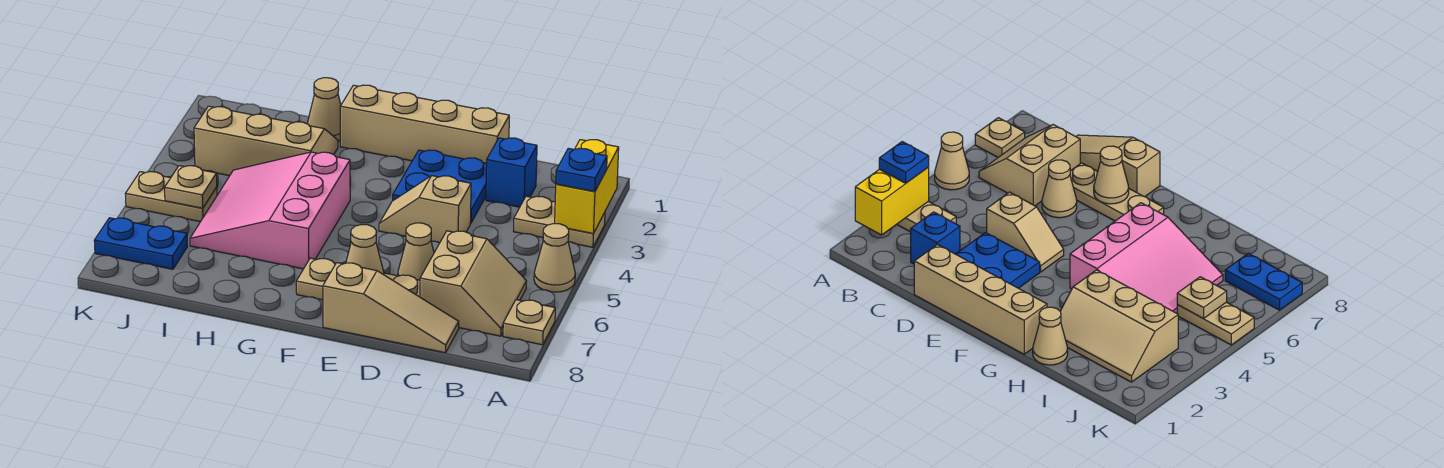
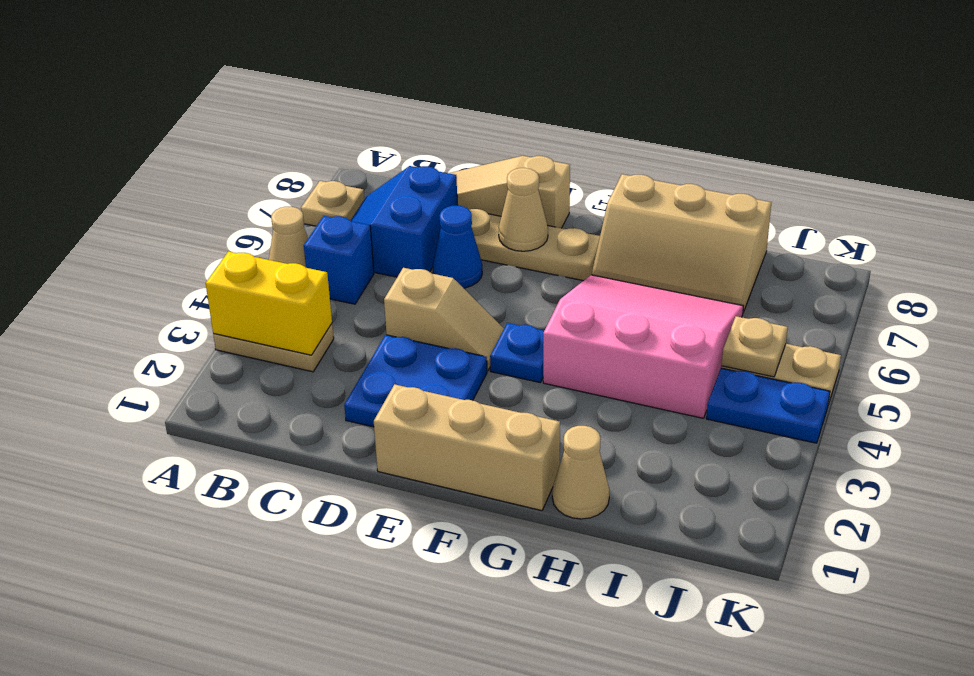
yellow brick A2:A3 level 2 -> yellow brick A3:B3 level 2
blue plate A3 level 3 -> blue plate F4 level 1
tan slope B6:C7 level 1 top C -> blue slope B6:C7 level 1 top C
blue brick C2 level 1 -> blue brick B5 level 1
tan brick D1:G1 level 1 -> tan brick E1:G1 level 1
tan cone D6 level 1 -> blue cone D6 level 1
pink slope G4:I6 level 1 top G -> pink slope G4:I6 level 1 top 4
tan slope H2:J3 level 1 top 3 -> tan slope G7:I8 level 1 top 8
blue plate J7:K7 level 1 -> blue plate J4:K4 level 1

